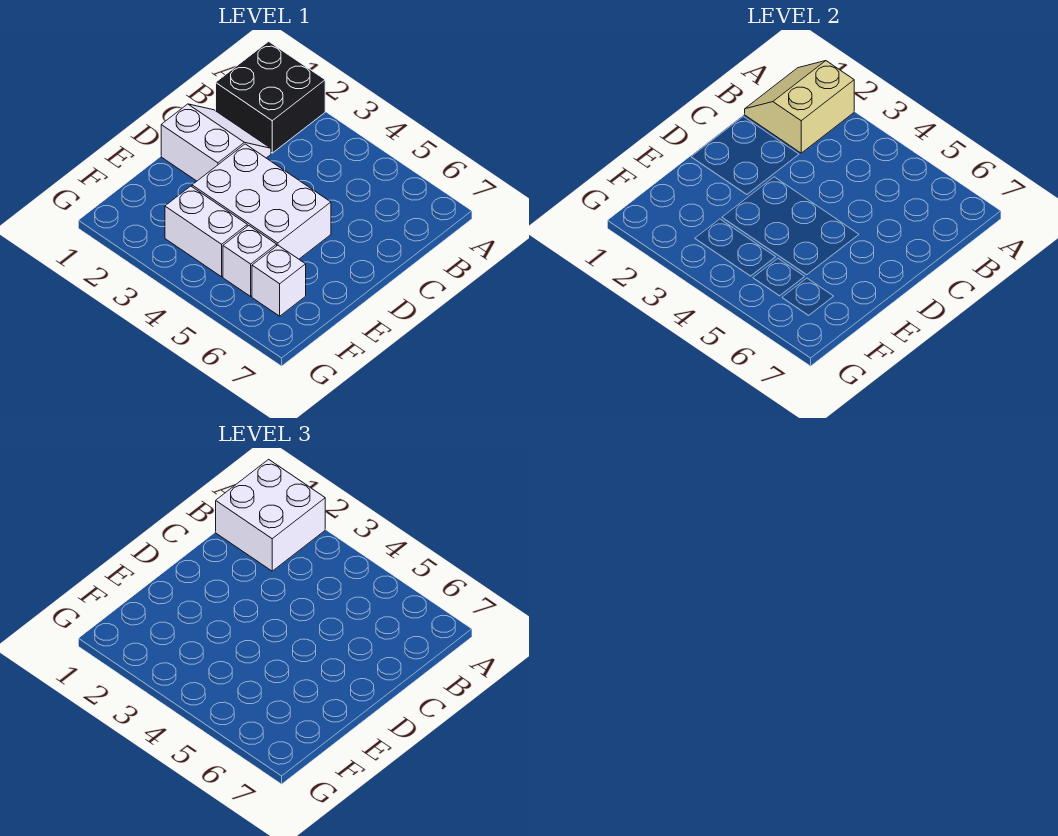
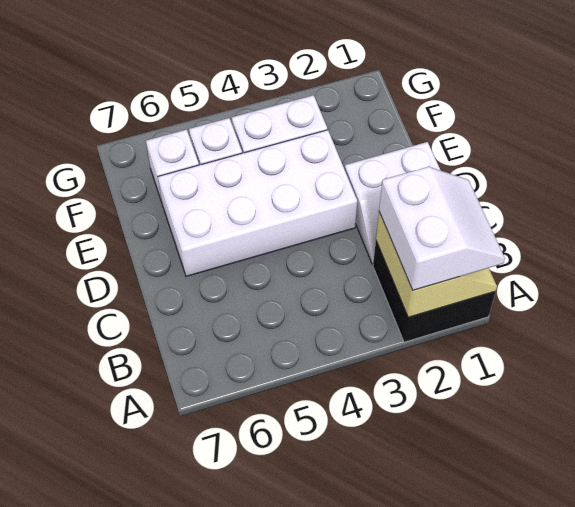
white brick A1:B2 level 3 -> white slope A1:B2 level 3 top 2
white brick D3:E5 level 1 -> white brick D3:E6 level 1

